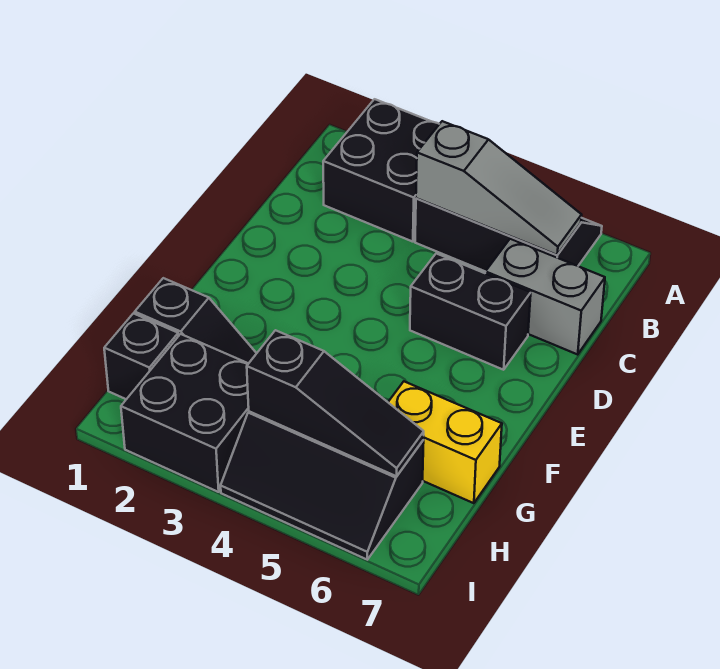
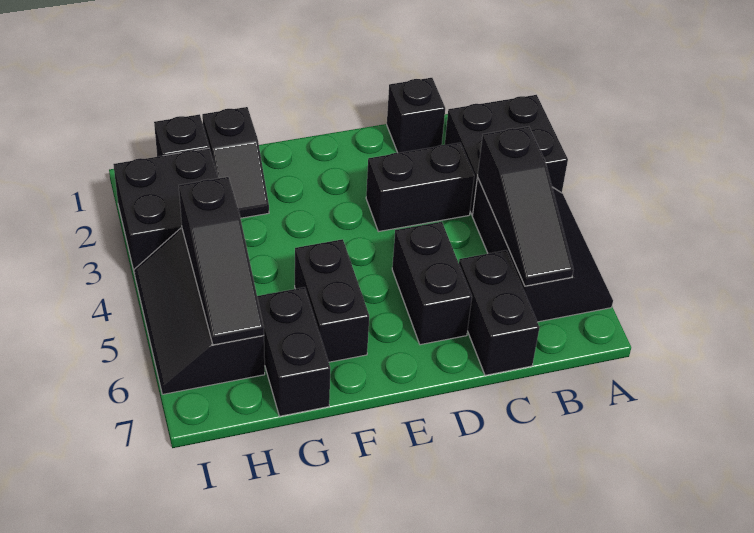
grey slope B4:B6 level 2 top 4 -> black slope B4:B6 level 2 top 4
none -> black brick C1 level 1
none -> black brick C3:D3 level 1
grey brick C6:C7 level 1 -> black brick C6:C7 level 1
none -> black brick F5:F6 level 1
yellow brick G6:G7 level 1 -> black brick G6:G7 level 1

